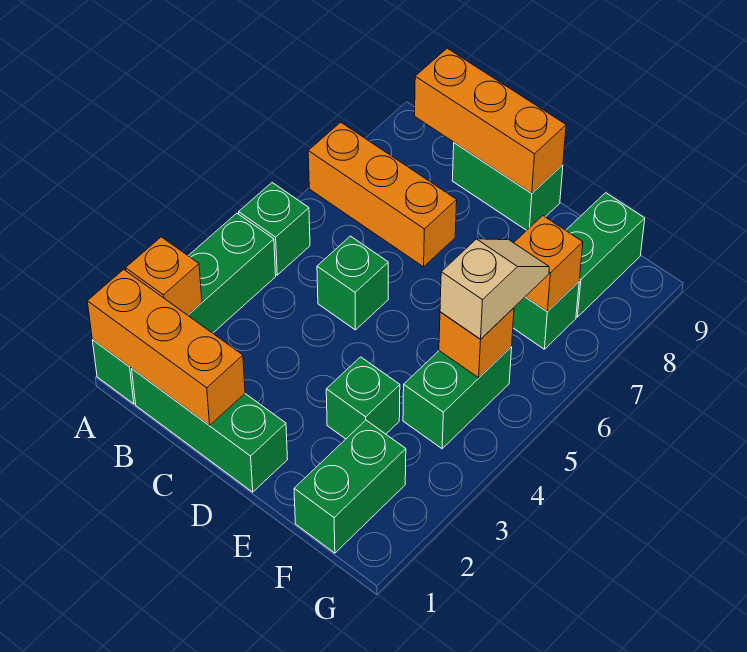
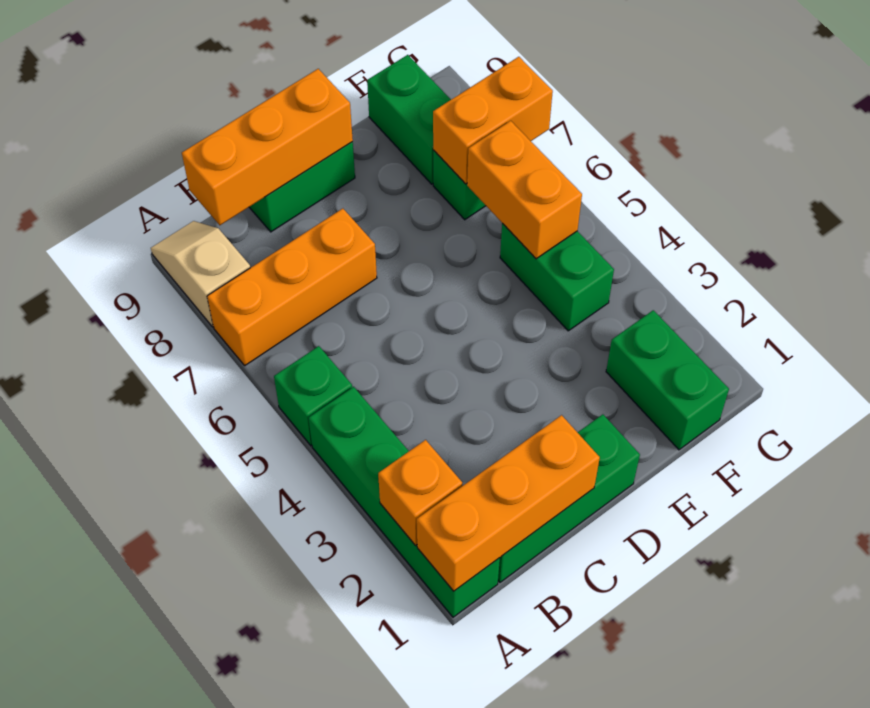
green brick C5 level 1 -> none
green brick E3 level 1 -> none
orange brick F5 level 2 -> orange brick F5:F6 level 2
tan slope F5:F6 level 3 top 5 -> tan slope A8:A9 level 1 top 8
orange brick F7 level 2 -> orange brick F7:G7 level 2

